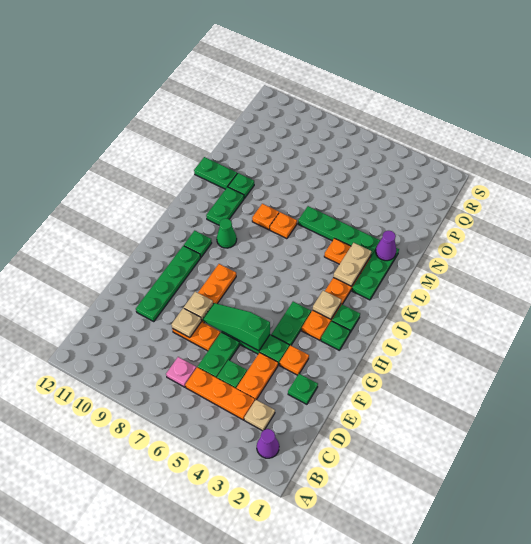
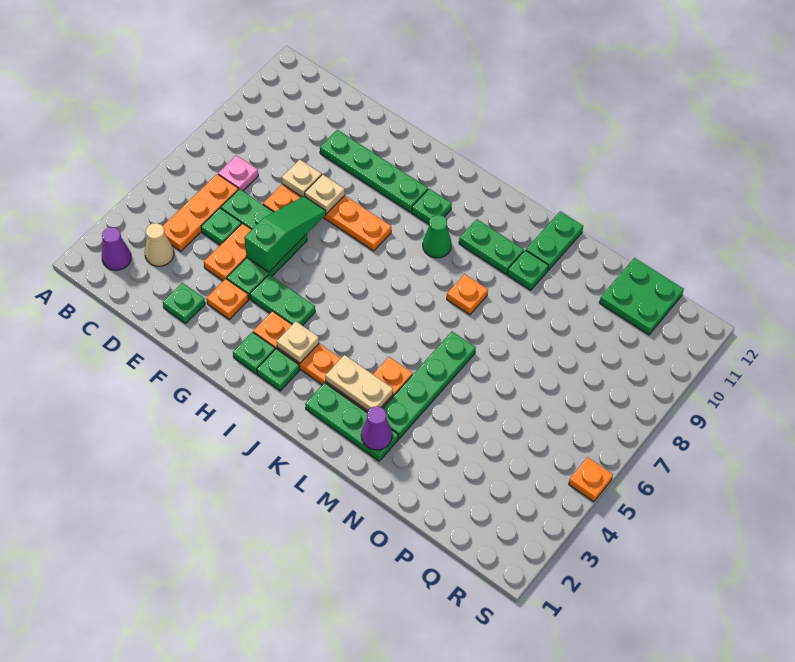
tan plate C3 level 1 -> tan cone C3 level 1
orange plate D4:E4 level 1 -> orange plate E4:E5 level 1
orange plate L7 level 1 -> orange plate S5 level 1
none -> green plate P11:Q12 level 1

